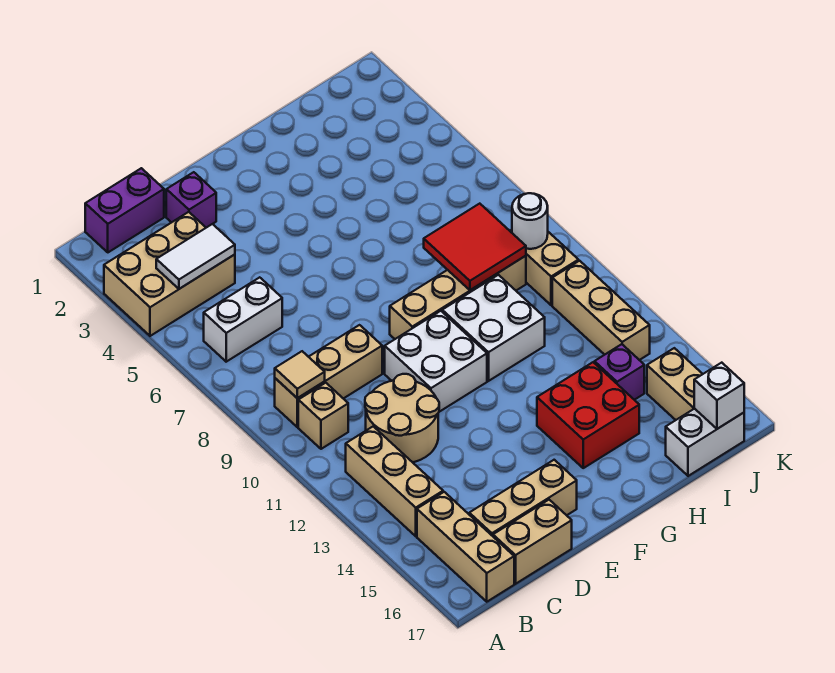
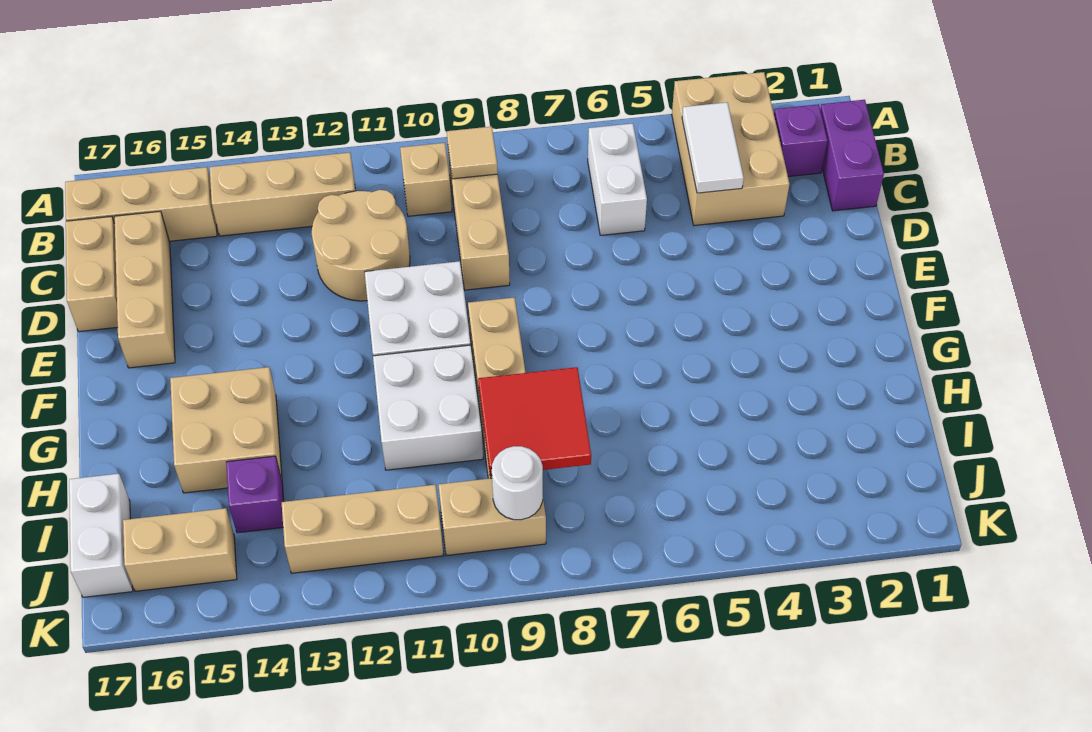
purple brick D2 level 1 -> purple brick B2 level 1
red brick G14:H15 level 1 -> tan brick G14:H15 level 1
white brick J17 level 2 -> none

